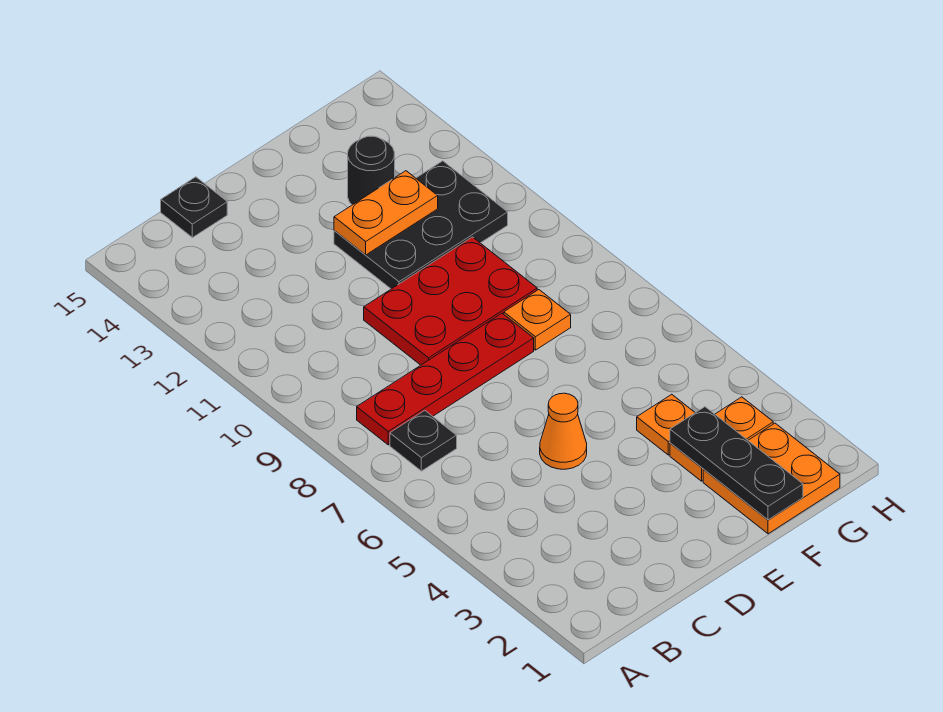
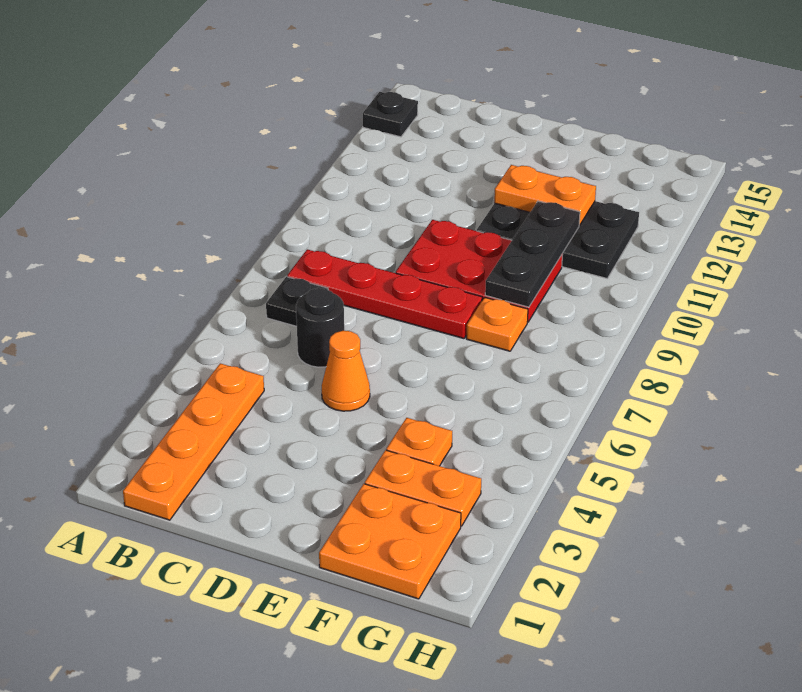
none -> orange plate B1:B4 level 1
black plate C15 level 1 -> black plate A14 level 1
black plate F1:F3 level 2 -> black plate F9:F11 level 2
black round brick F13 level 1 -> black round brick C6 level 1

